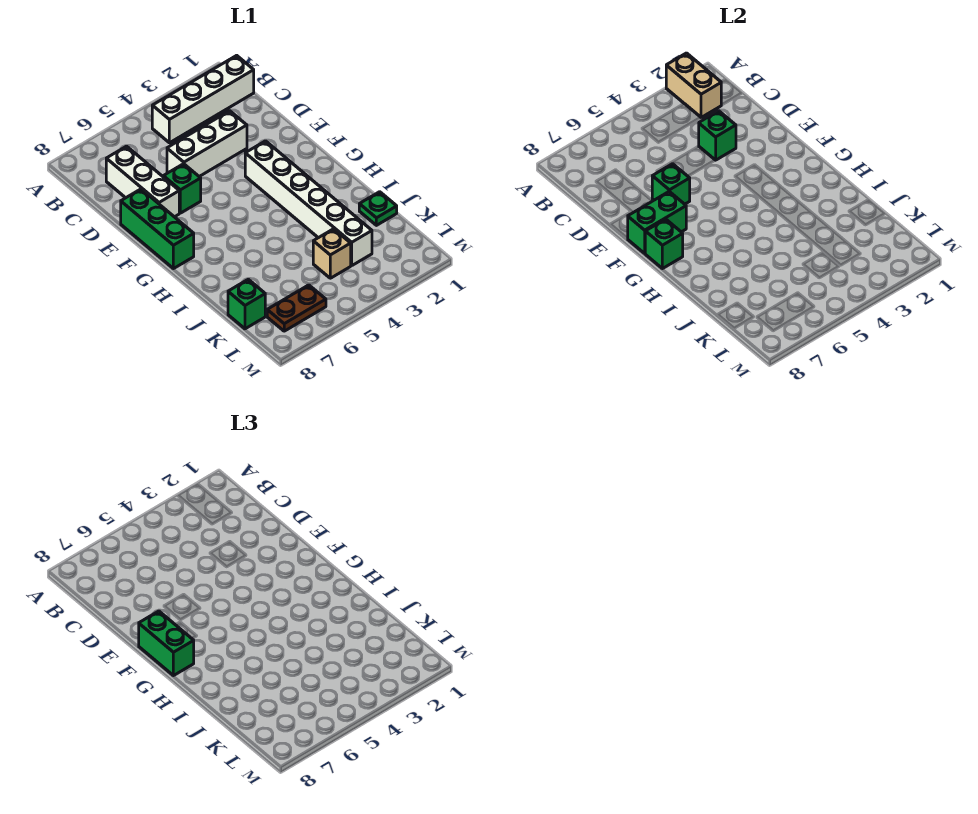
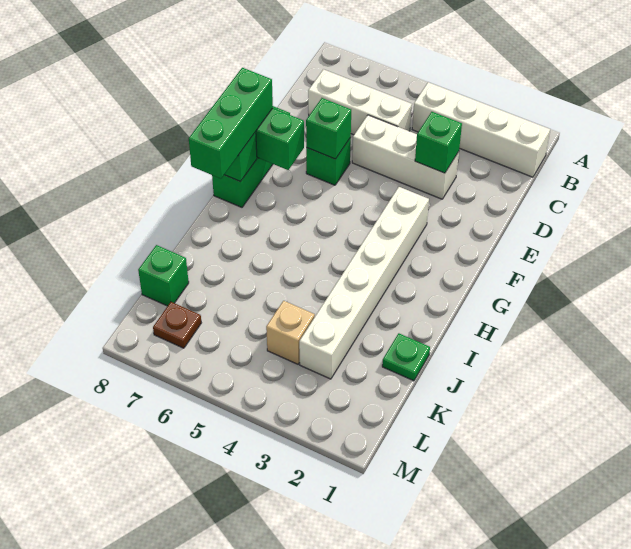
tan brick A2:B2 level 2 -> none
white brick C7:E7 level 1 -> white brick C5:C7 level 1
green brick F8:G8 level 3 -> green brick F8:H8 level 3
brown plate L6:L7 level 1 -> brown plate L7 level 1

